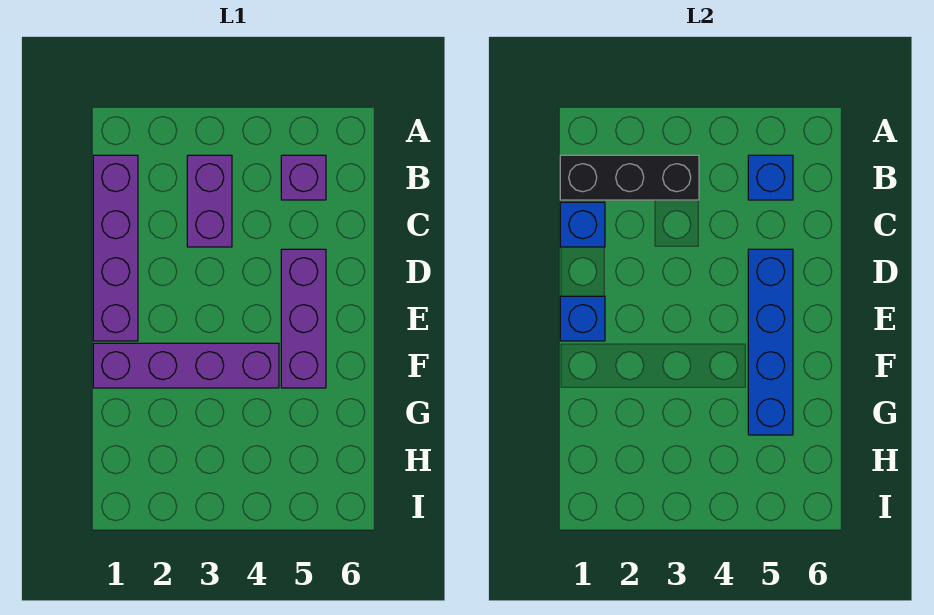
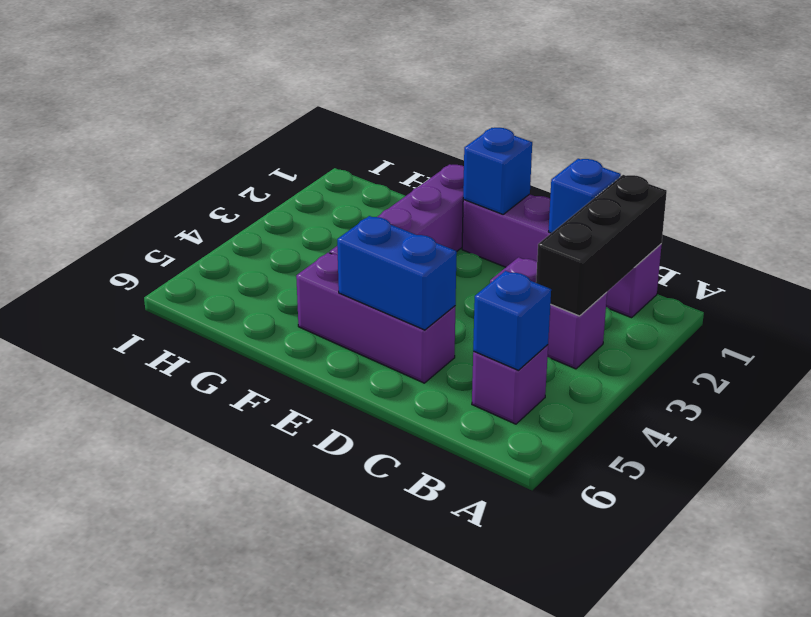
blue brick D5:G5 level 2 -> blue brick D5:E5 level 2

